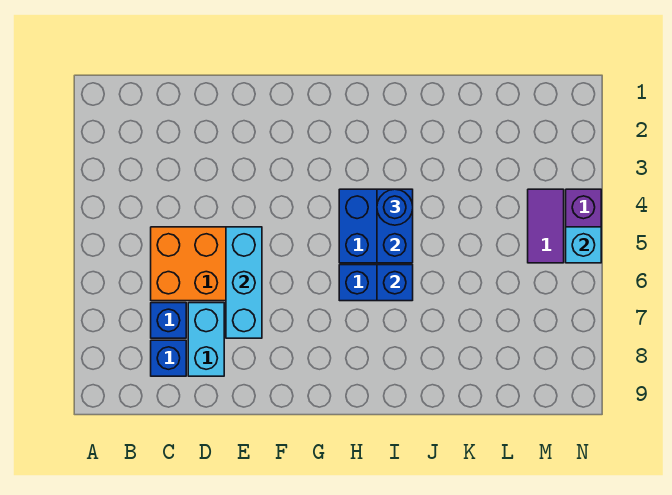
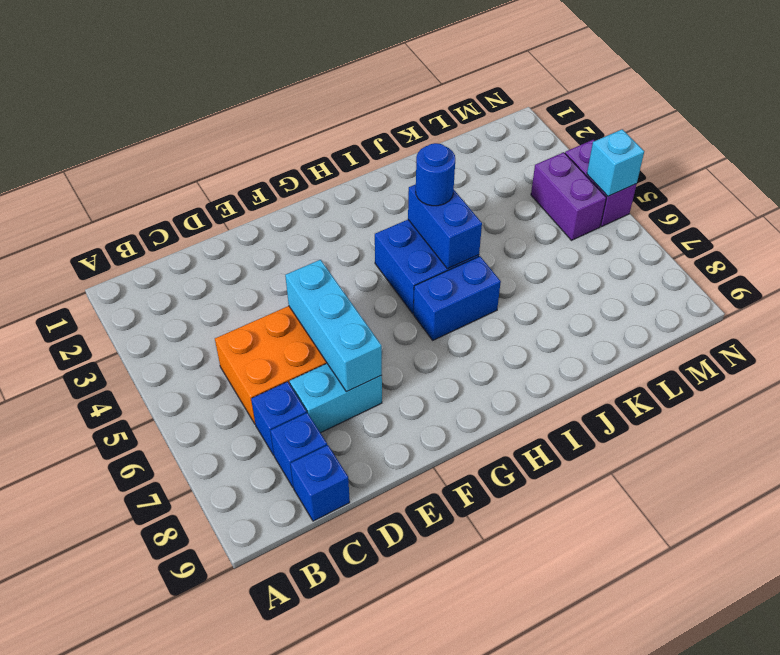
cyan brick D7:D8 level 1 -> cyan brick D7:E7 level 1
blue brick I6 level 2 -> blue brick C9 level 1
purple tile M4:M5 level 1 -> purple brick M4:M5 level 1

